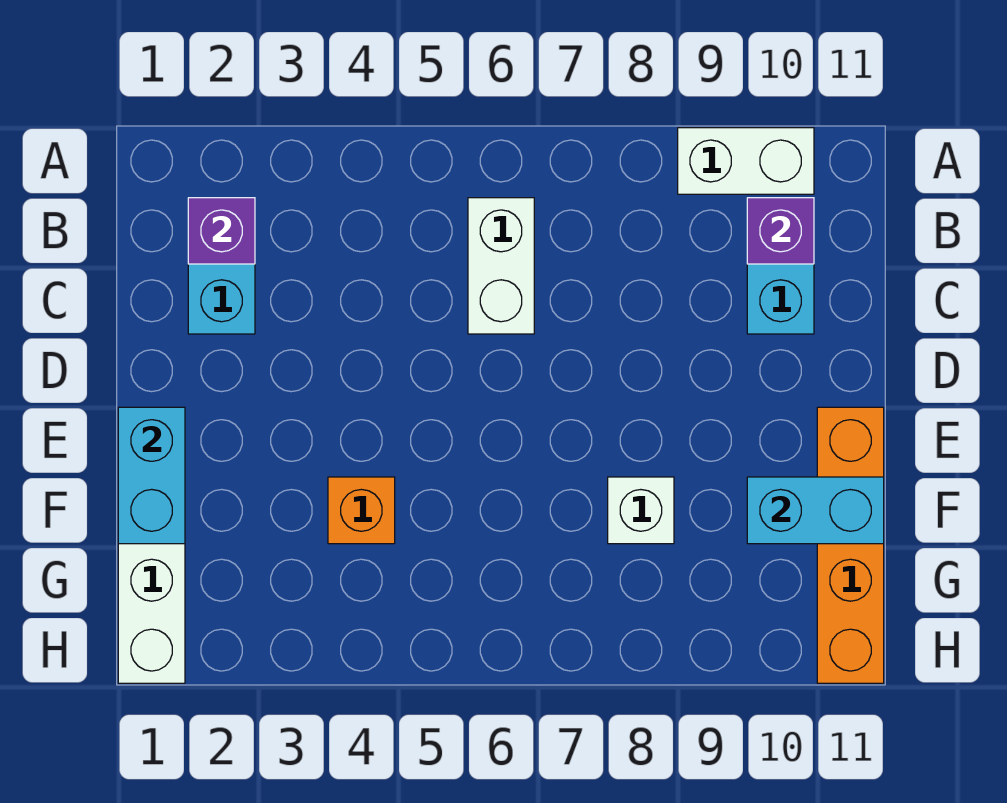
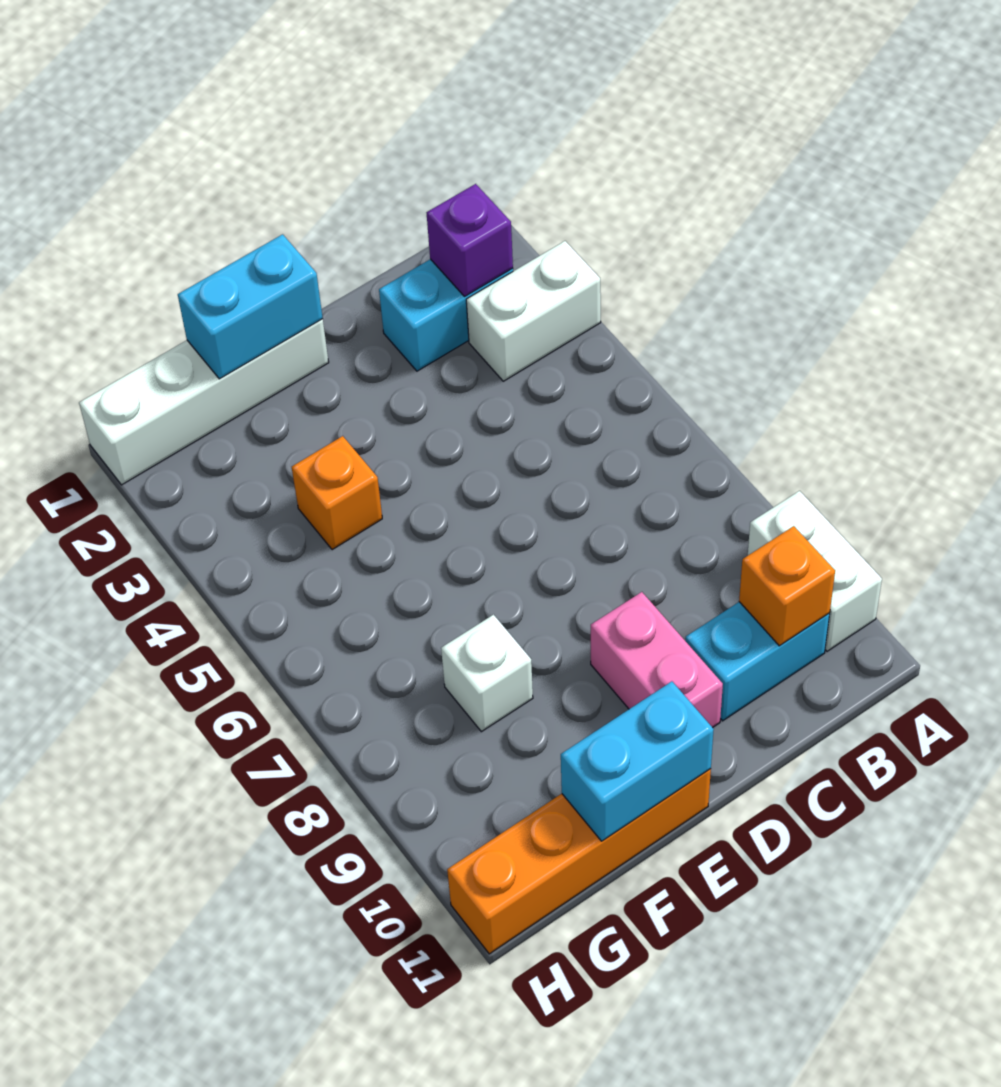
white brick B6:C6 level 1 -> white brick A3:B3 level 1
purple brick B10 level 2 -> orange brick B10 level 2
none -> pink brick D9:D10 level 1
cyan brick F10:F11 level 2 -> cyan brick E11:F11 level 2

